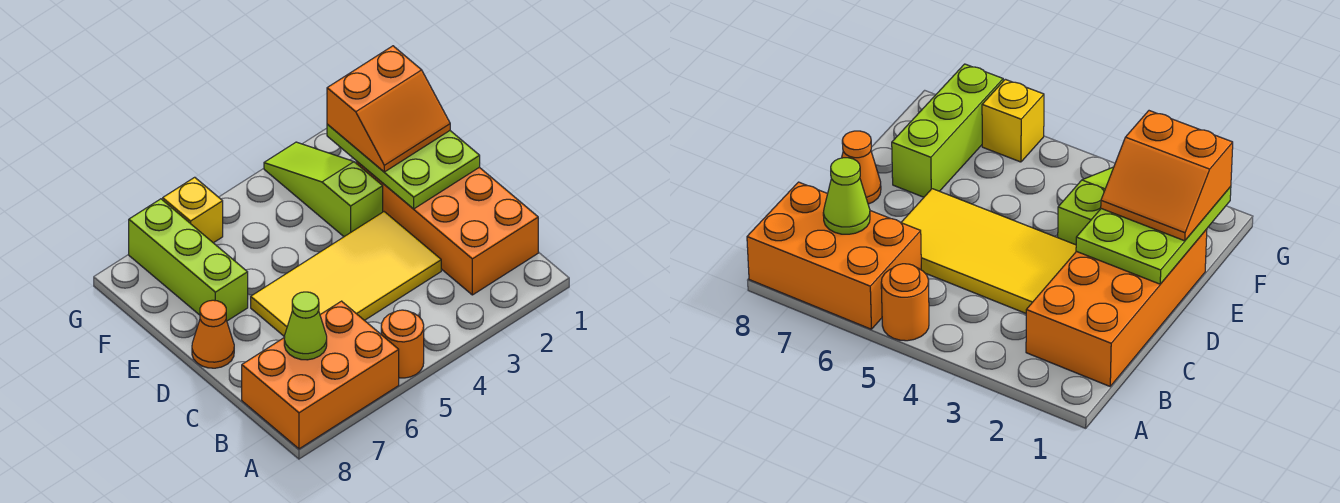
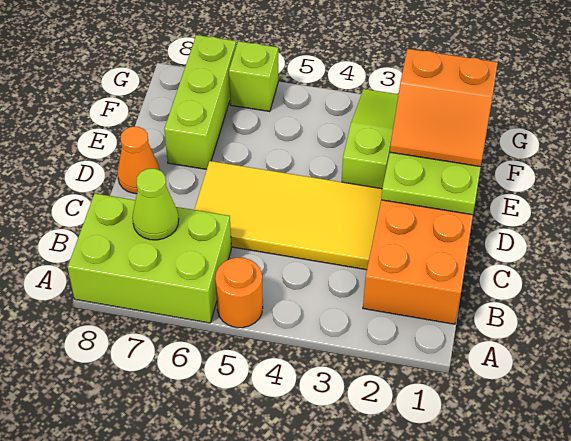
orange brick A6:B8 level 1 -> lime brick A6:B8 level 1
yellow brick G6 level 1 -> lime brick G6 level 1

